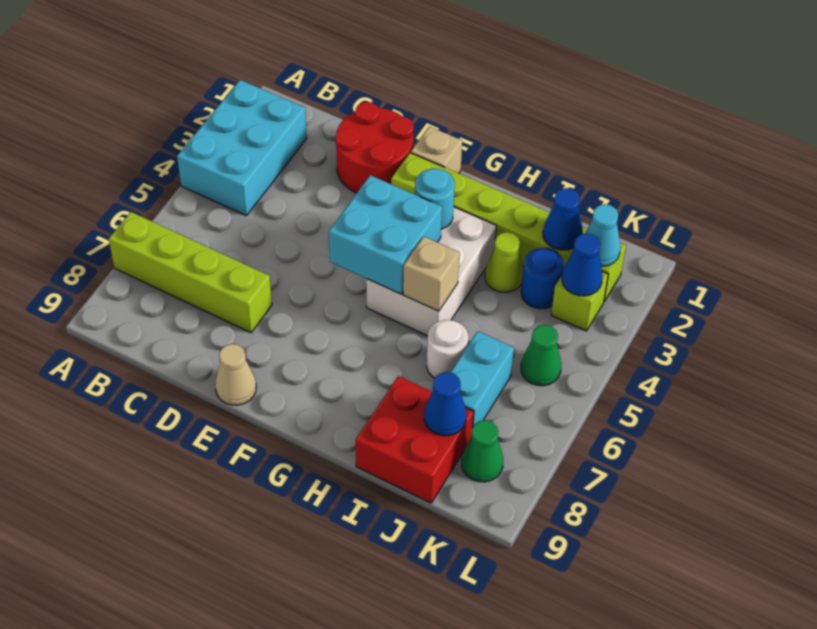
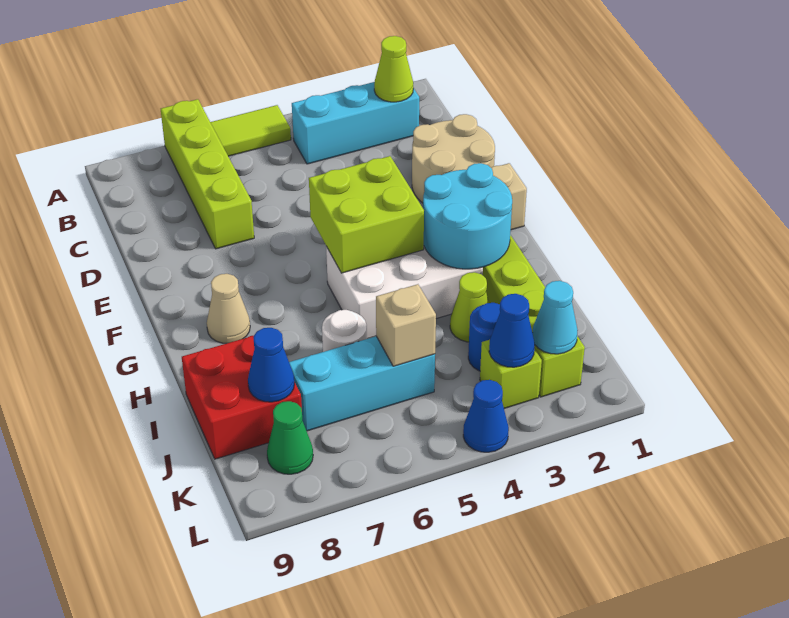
cyan brick A2:B4 level 1 -> cyan brick B2:B4 level 1
none -> lime tile A5:A6 level 1
none -> lime cone B2 level 2
red round brick D1:E2 level 1 -> tan round brick D1:E2 level 1
tan cone E9 level 1 -> tan cone G8 level 1
cyan brick F4:G5 level 2 -> lime brick F4:G5 level 2
cyan round brick G3 level 2 -> cyan round brick G2:H3 level 2
tan brick H5 level 2 -> tan brick J5 level 2
blue cone J2 level 2 -> blue cone L4 level 1
cyan brick J6:J7 level 1 -> cyan brick J5:J7 level 1
green cone K5 level 1 -> none

